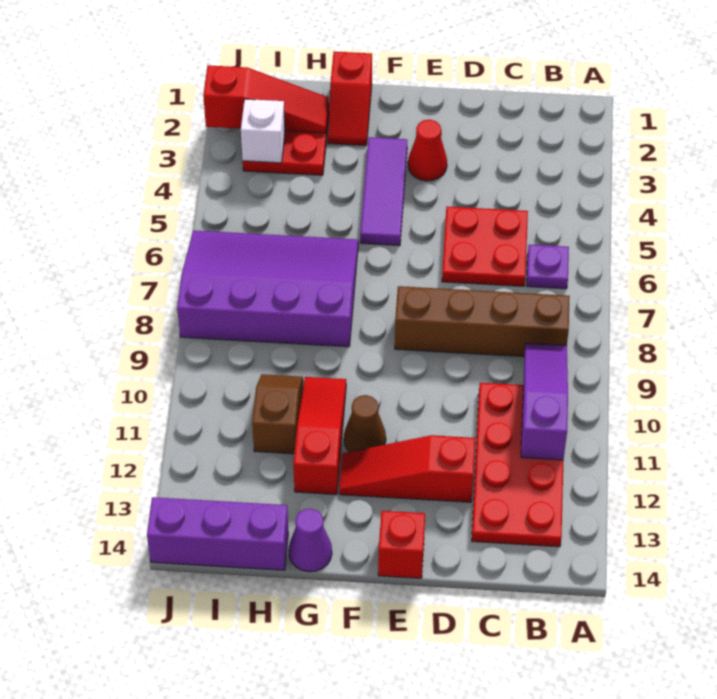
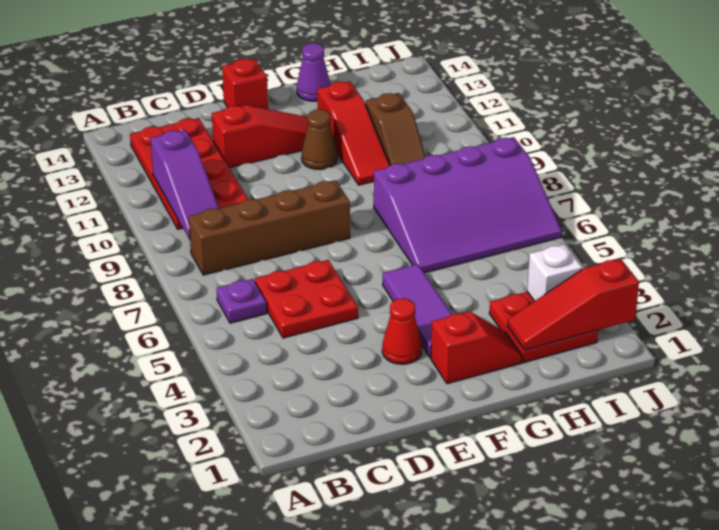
red slope G1:G2 level 1 top 1 -> red slope F2:G2 level 1 top F
purple brick H14:J14 level 1 -> none

